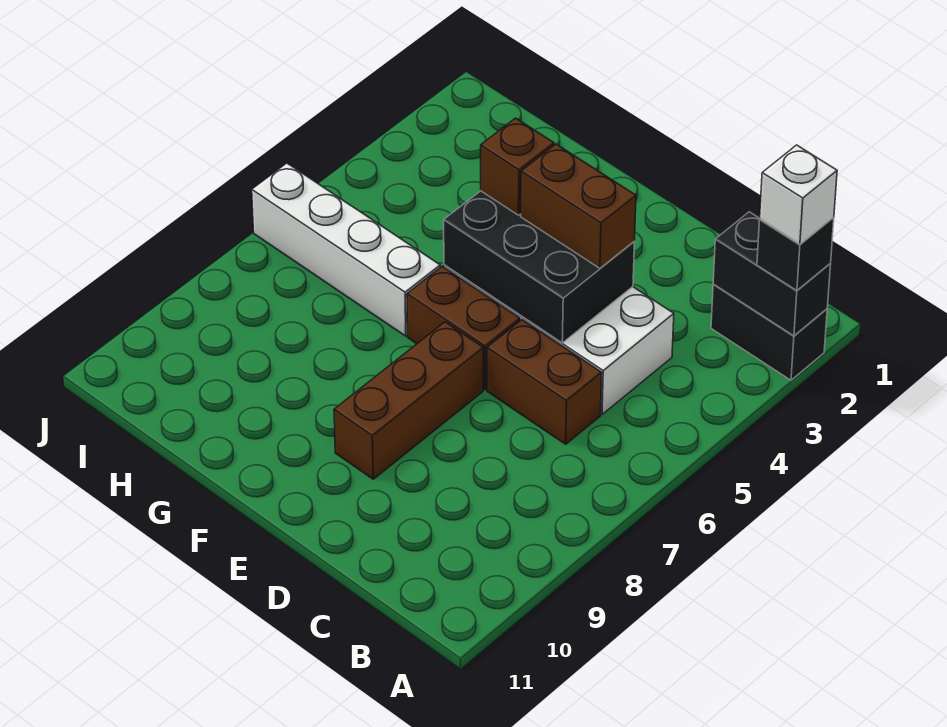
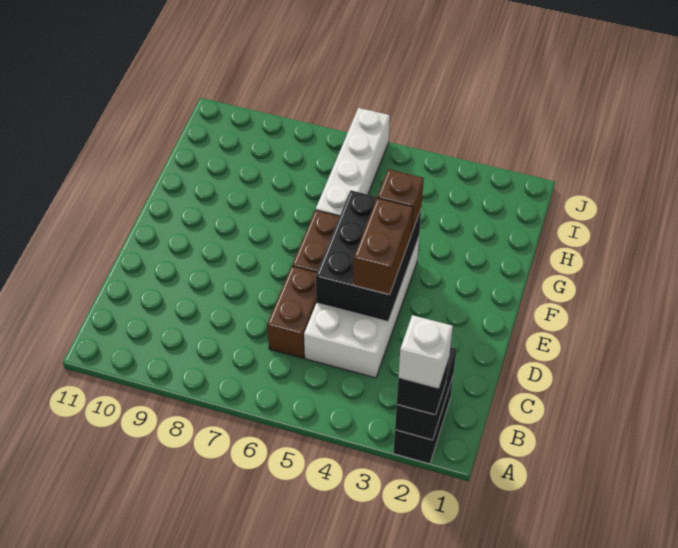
brown brick E7:E9 level 1 -> none

